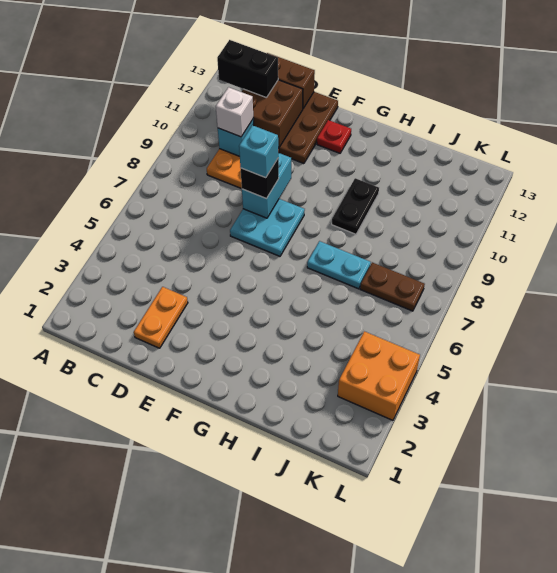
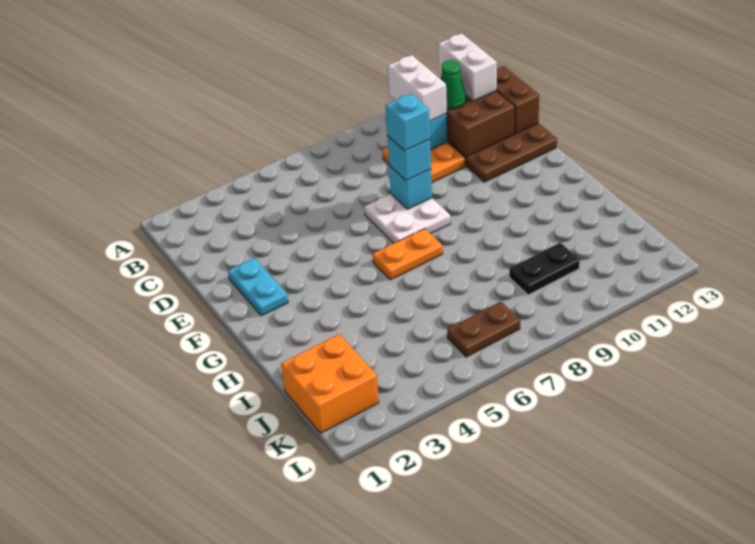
black brick B12:C12 level 3 -> white brick B12:C12 level 3
white brick C10 level 3 -> white brick B10:C10 level 3
none -> green cone C11 level 3
orange plate D2:D3 level 1 -> orange plate G6:G7 level 1
cyan plate E7:F8 level 1 -> white plate E7:F8 level 1
cyan brick E8:E9 level 2 -> cyan brick E8 level 2
black brick E8 level 3 -> cyan brick E8 level 3
red plate F12 level 1 -> none
cyan plate H7:I7 level 1 -> cyan plate E2:F2 level 1
black plate H9:H10 level 1 -> black plate J9:J10 level 1
brown plate J7:K7 level 1 -> brown plate K6:K7 level 1
orange brick K3:L4 level 1 -> orange brick J1:K2 level 1

